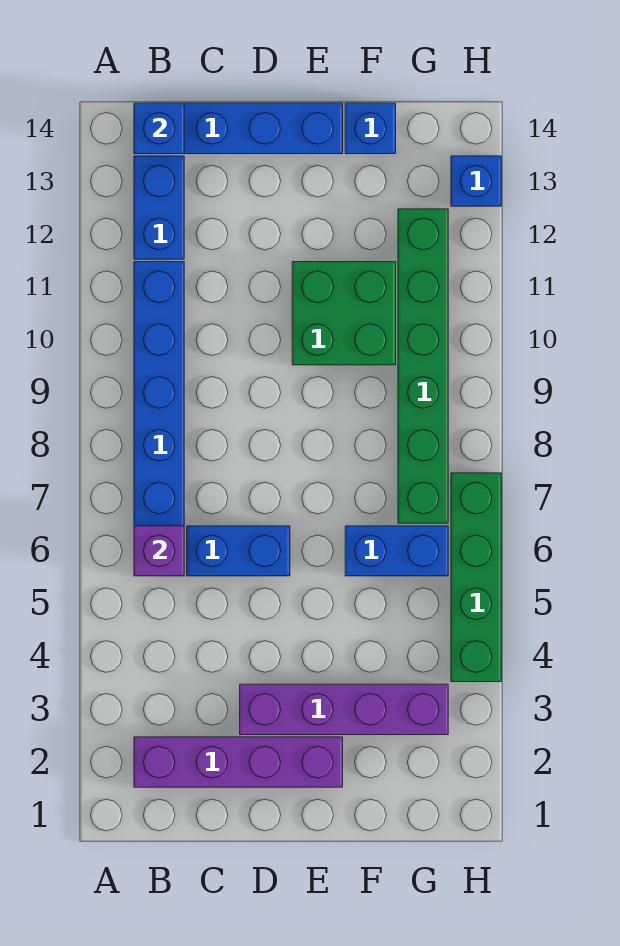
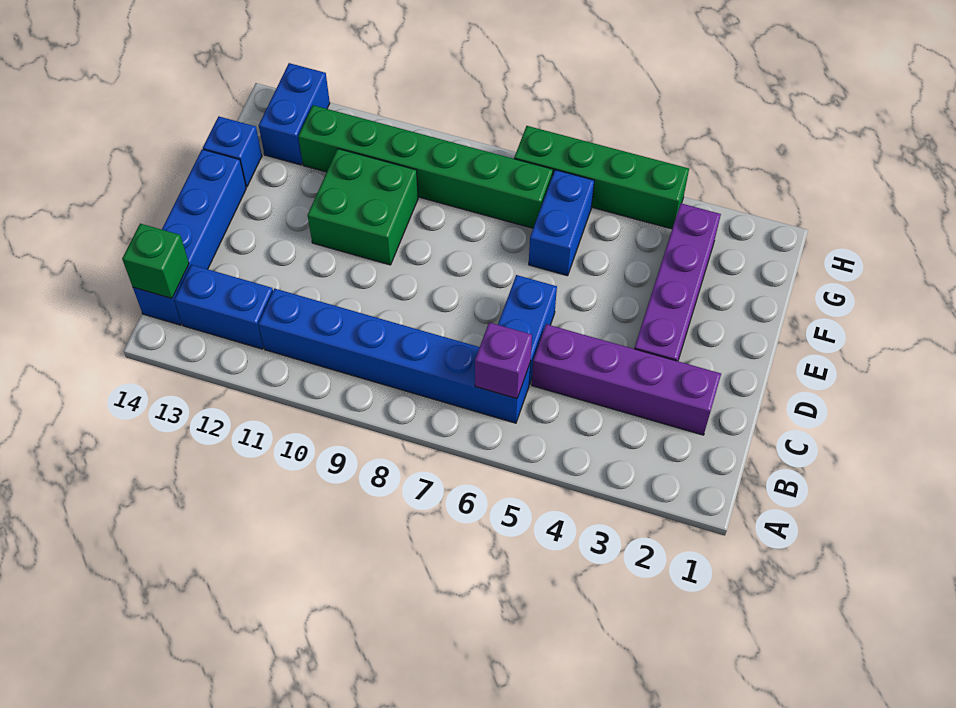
purple brick B2:E2 level 1 -> purple brick C2:C5 level 1
blue brick B14 level 2 -> green brick B14 level 2
blue brick H13 level 1 -> blue brick G13:H13 level 1

